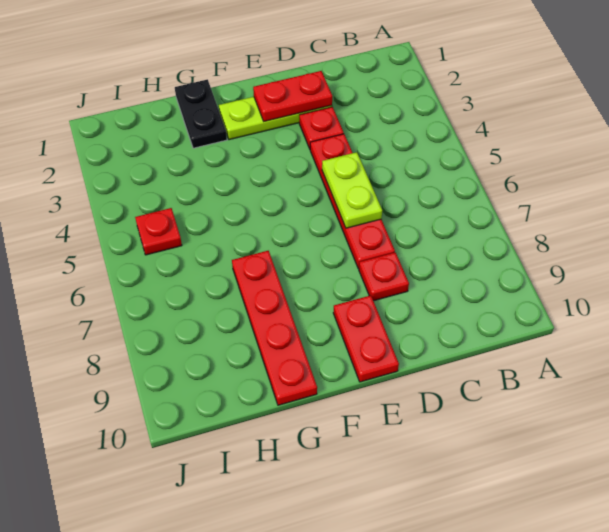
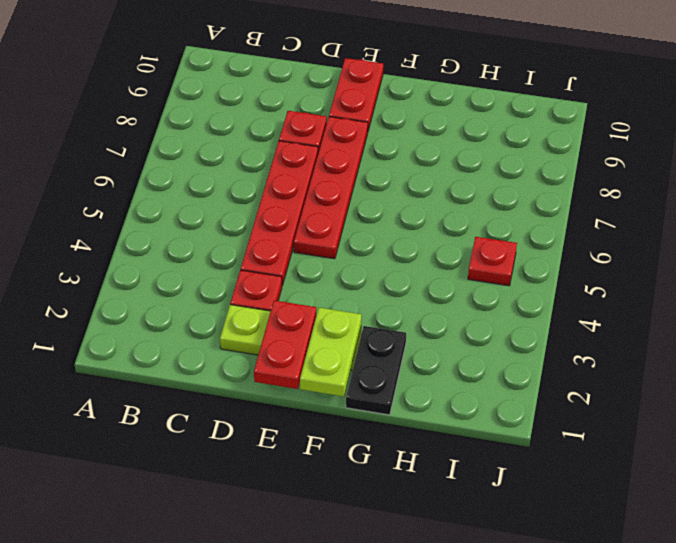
red plate D2:E2 level 2 -> red plate E1:E2 level 2
lime plate D5:D6 level 2 -> lime plate F1:F2 level 2
red plate G7:G10 level 1 -> red plate E5:E8 level 1

